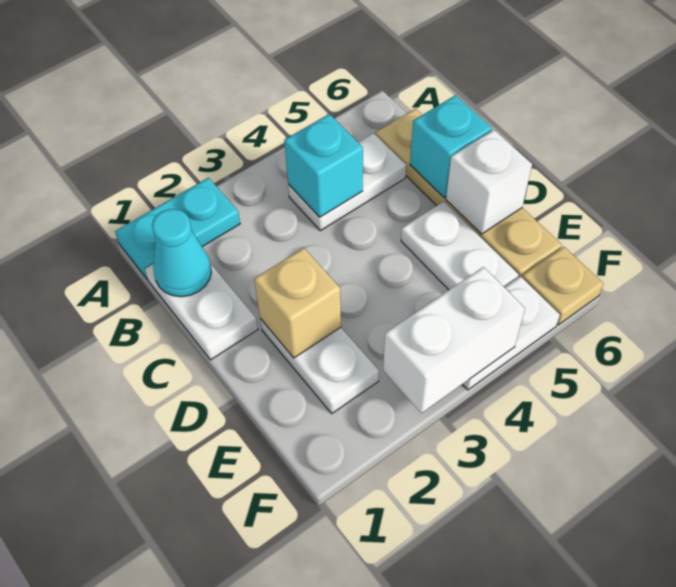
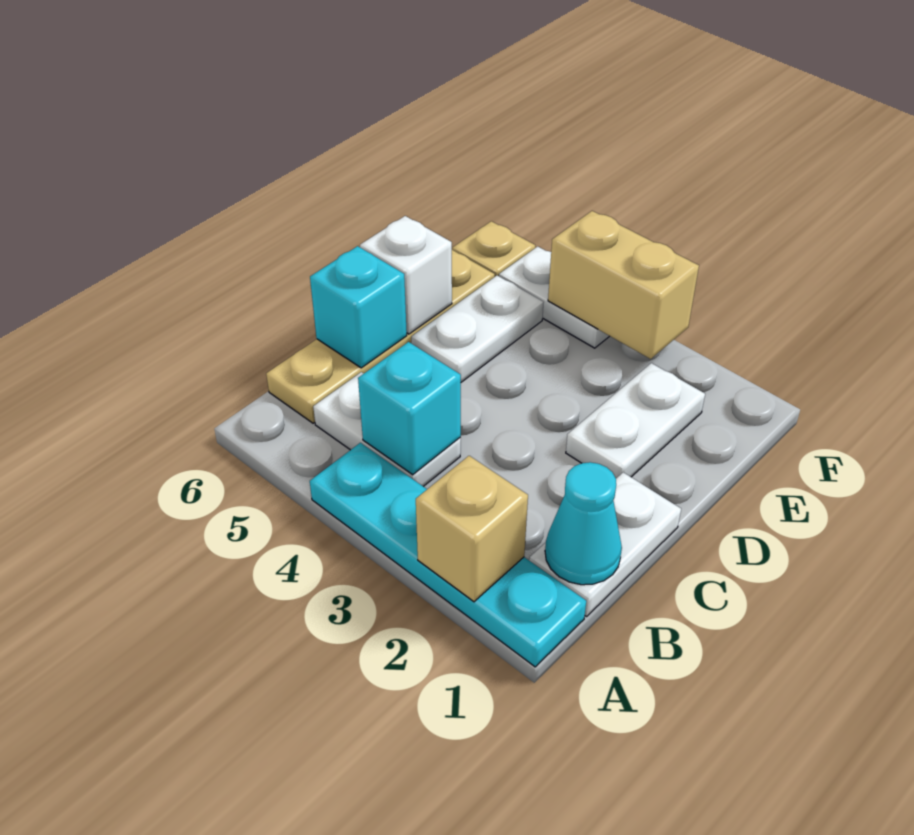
cyan plate A1:A2 level 1 -> cyan plate A1:A4 level 1
tan brick D2 level 2 -> tan brick A2 level 2
white brick F3:F4 level 2 -> tan brick F3:F4 level 2

